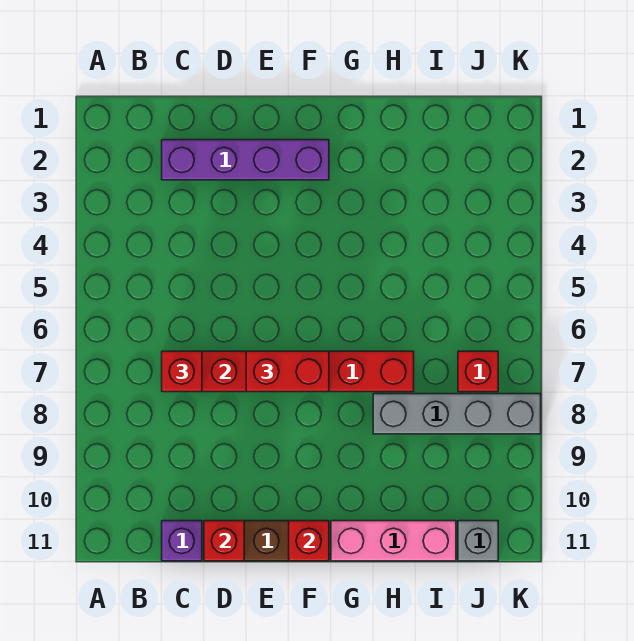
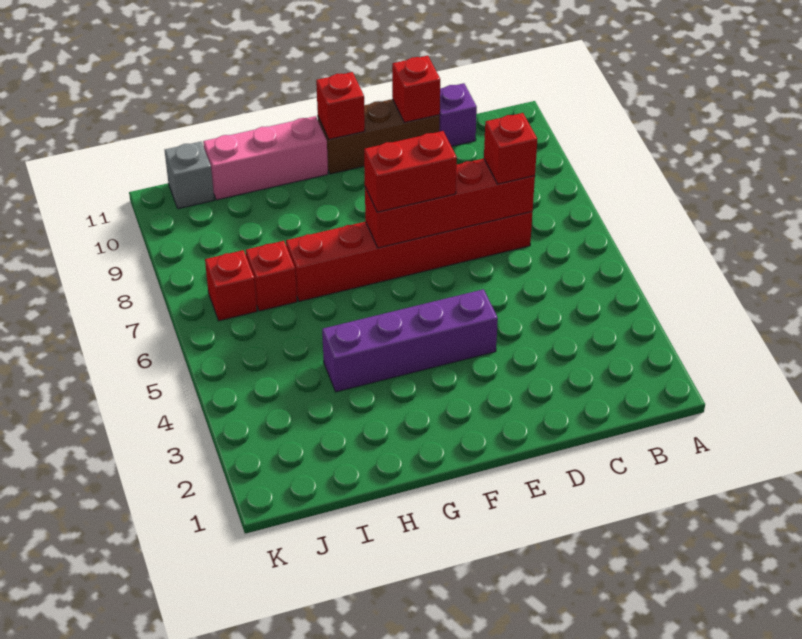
purple brick C2:F2 level 1 -> purple brick E4:H4 level 1
grey brick H8:K8 level 1 -> none
none -> red brick I7 level 1

